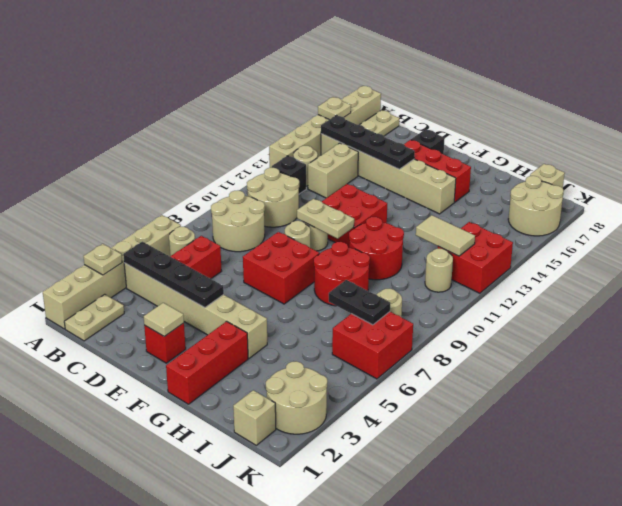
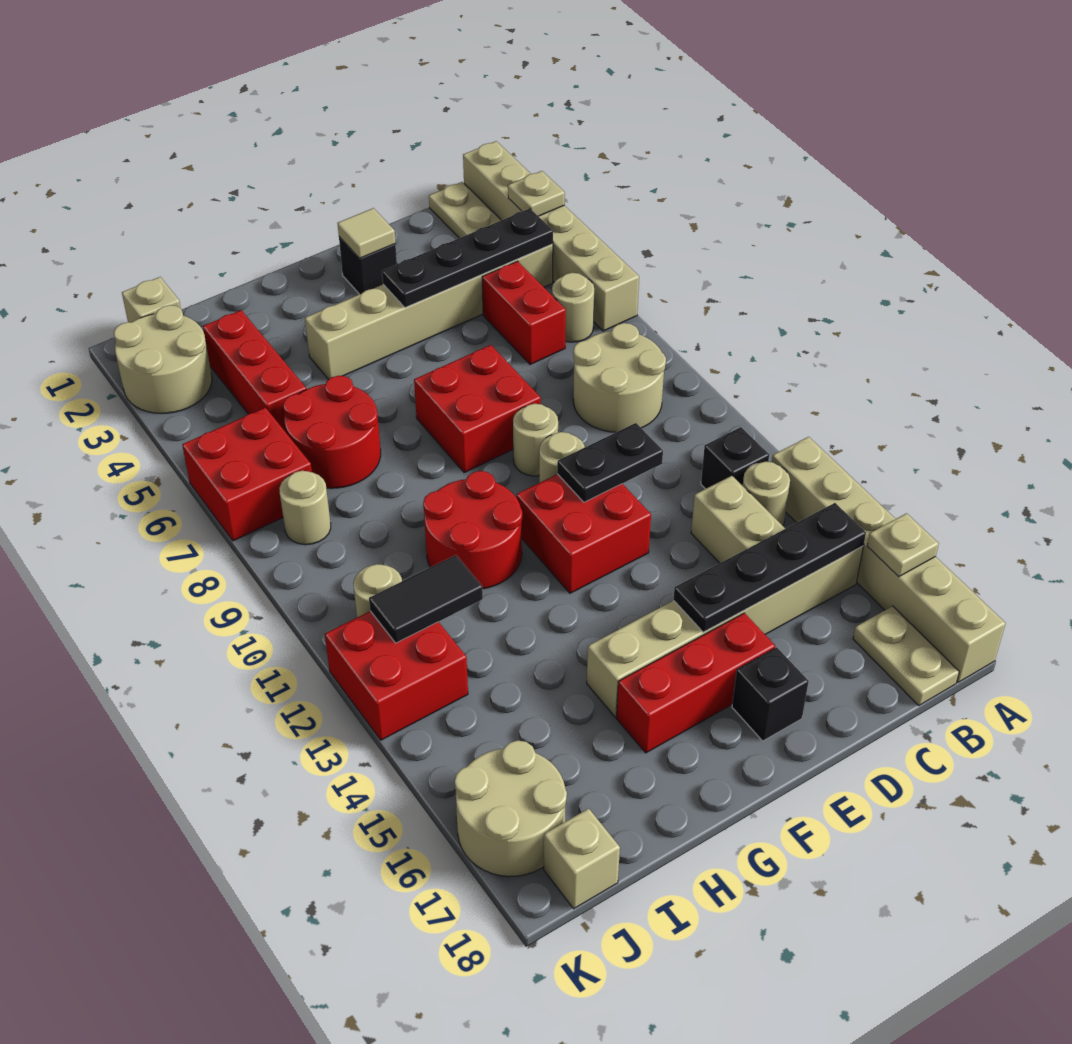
tan round brick B10:C11 level 1 -> none
red brick E2 level 1 -> black brick E2 level 1
tan plate E10:F10 level 2 -> none
red brick G1:G3 level 1 -> red brick I3:I5 level 1
red round brick G8:H9 level 1 -> red round brick H6:I7 level 1
black plate I7:J7 level 2 -> black plate D11:E11 level 2
tan tile I12:J12 level 2 -> black tile I12:J12 level 2

